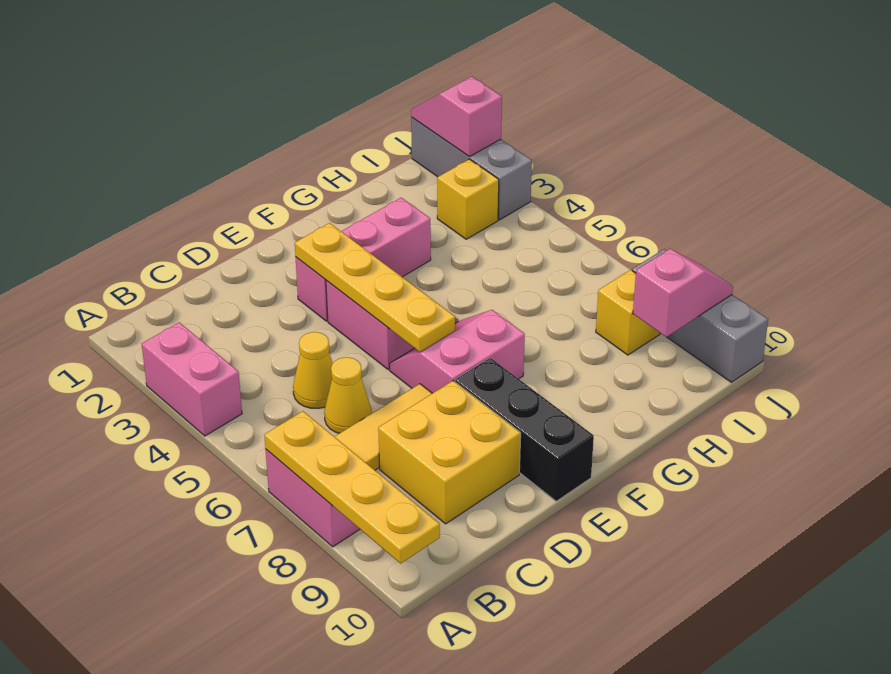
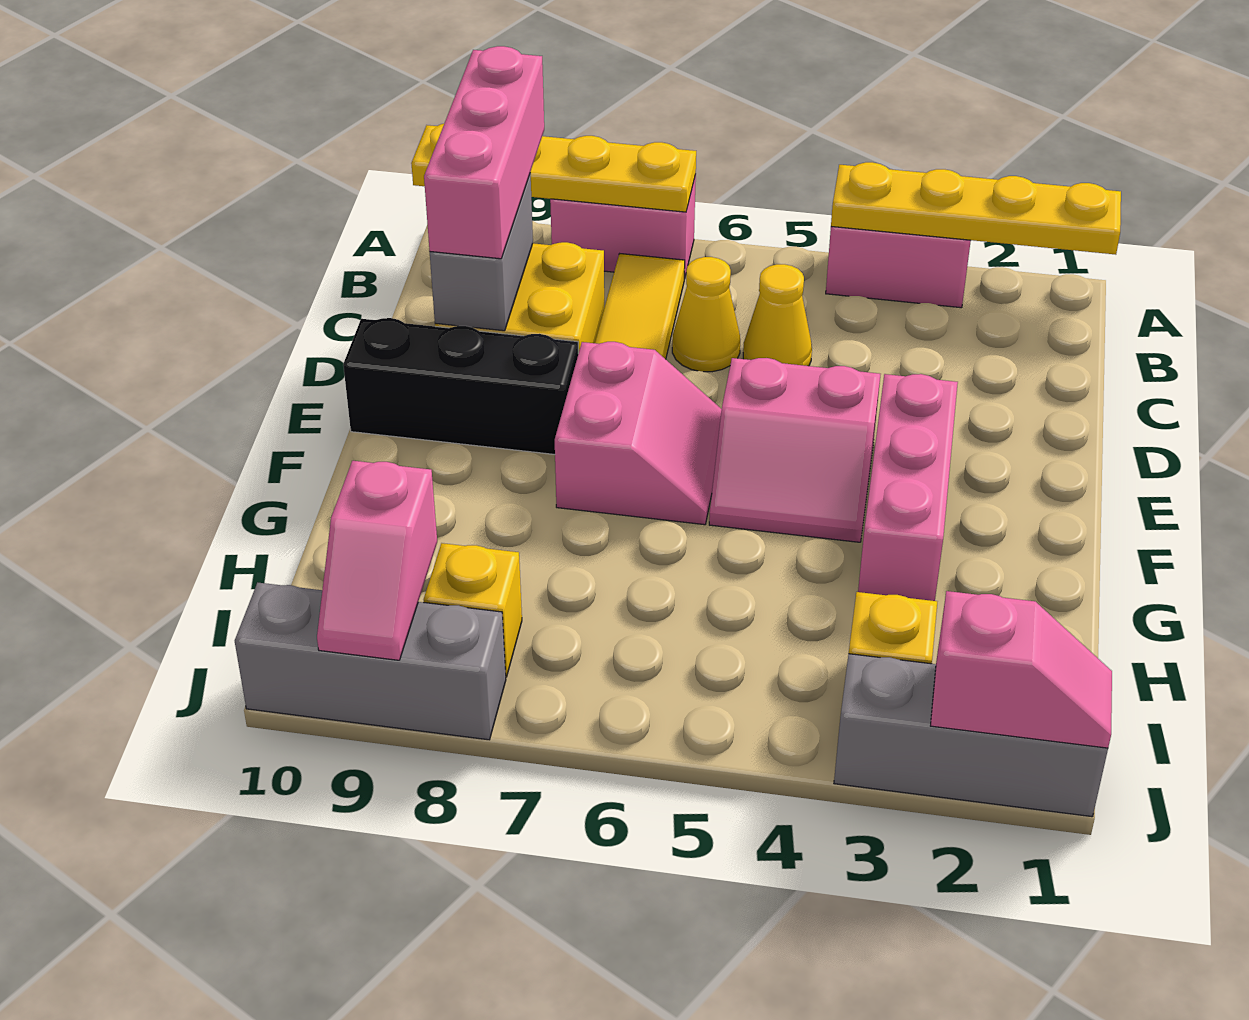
none -> pink brick B9:D9 level 3
none -> grey brick C9:D9 level 2
yellow plate E3:E6 level 2 -> yellow plate A1:A4 level 2

